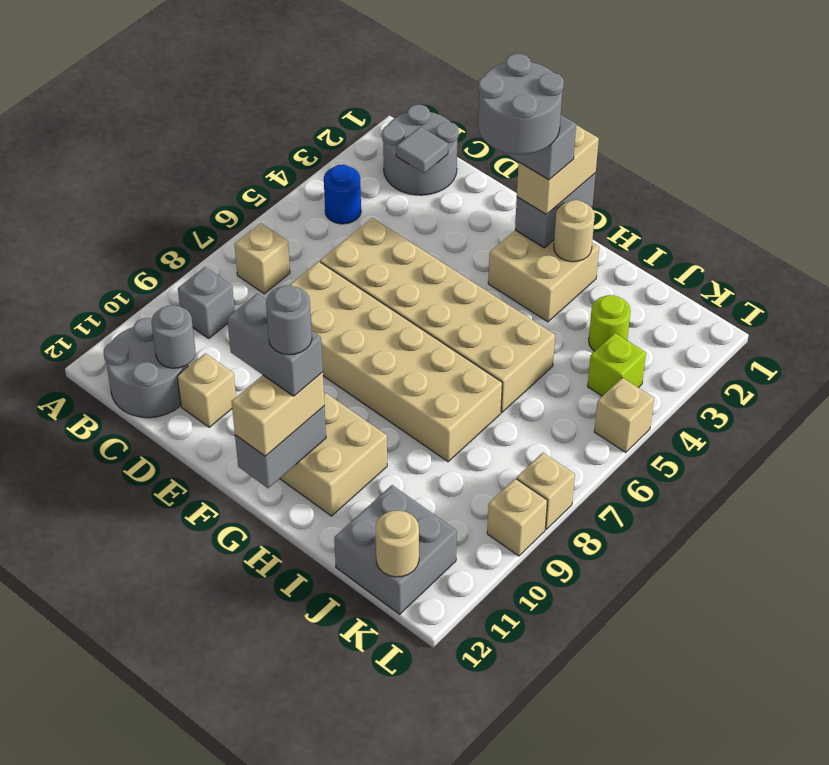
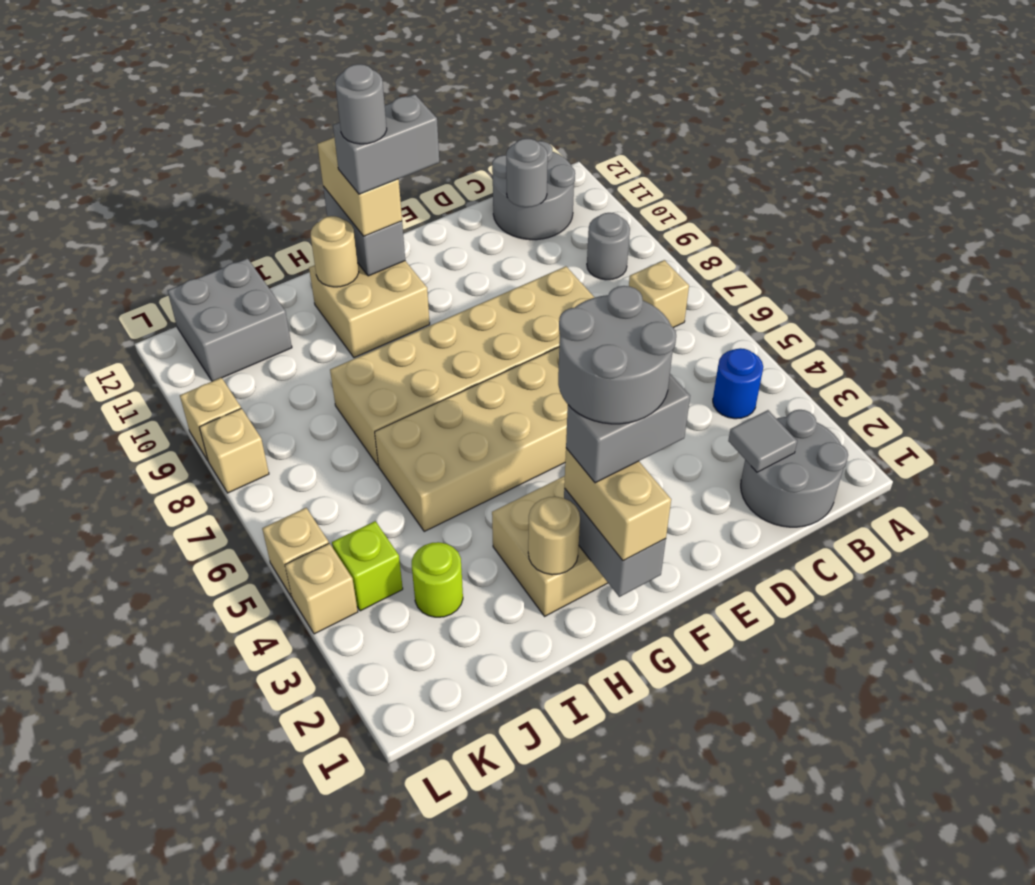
grey brick B9 level 1 -> grey round brick B9 level 1
tan brick D11 level 1 -> tan brick L4 level 1
tan round brick K12 level 2 -> tan round brick H11 level 2

